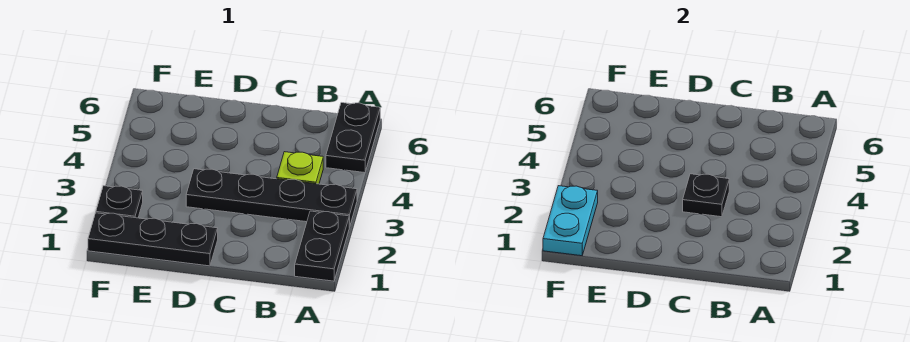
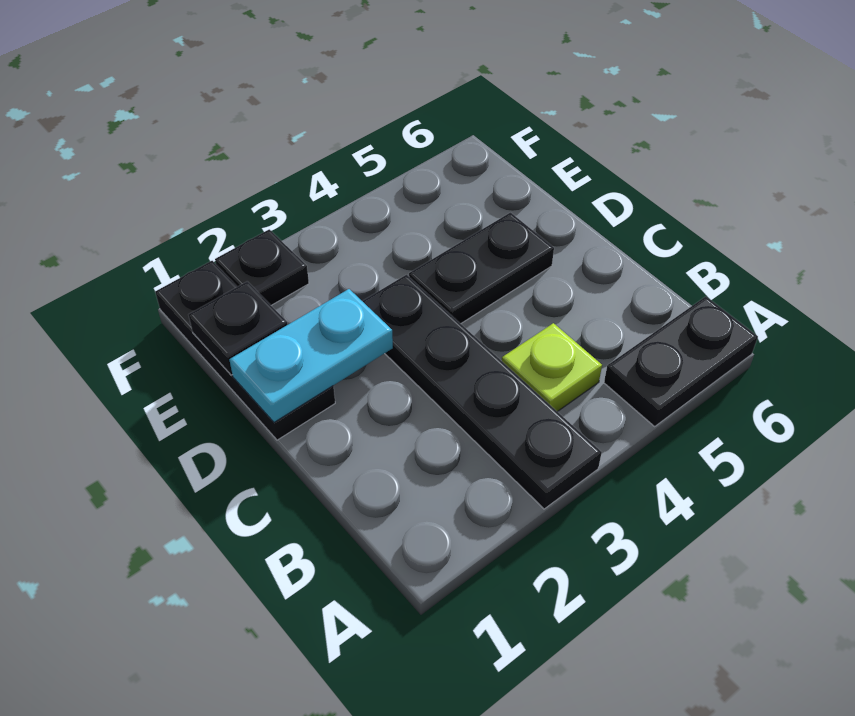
black plate A1:A2 level 1 -> black plate D4:D5 level 1
black plate C3 level 2 -> black plate E1 level 2
cyan plate F1:F2 level 2 -> cyan plate D1:D2 level 2

